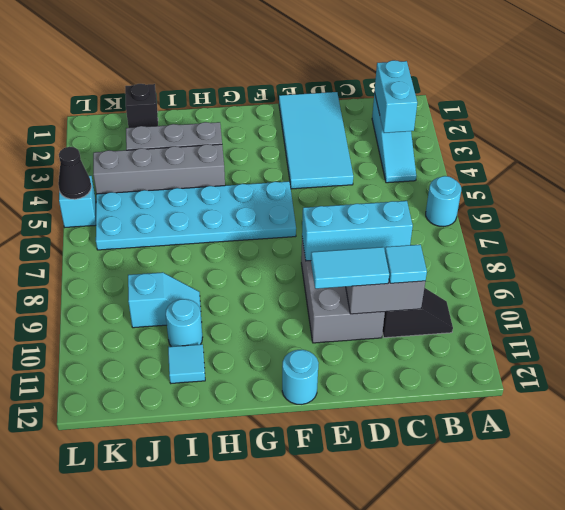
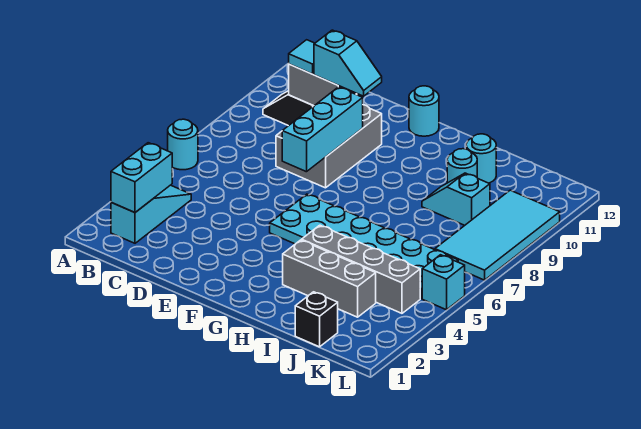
cyan brick C8:E8 level 2 -> cyan brick E7:E9 level 2
cyan tile D1:E4 level 1 -> cyan tile K7:L10 level 1
cyan tile D10:E10 level 3 -> cyan slope D10:E10 level 3 top D
cyan tile I11 level 1 -> cyan round brick I11 level 1
black cone L5 level 2 -> none

